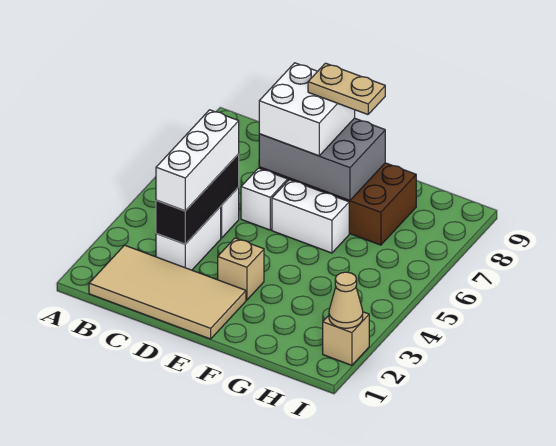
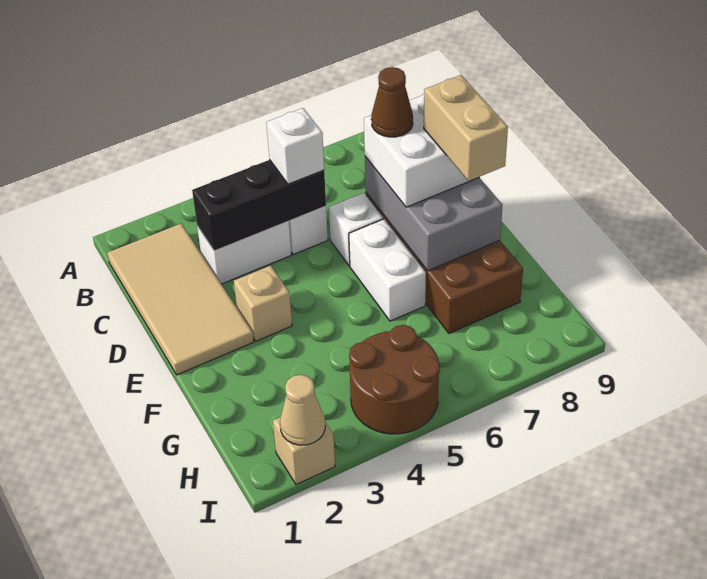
white brick C3:C5 level 3 -> white brick C5 level 3
none -> brown cone D7 level 4
tan plate E8:F8 level 4 -> tan brick E8:F8 level 4
none -> brown round brick H4:I5 level 1

